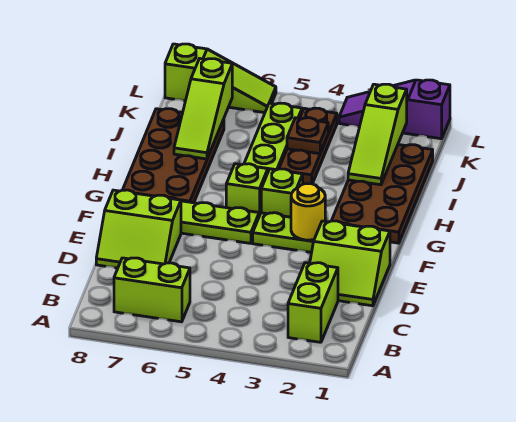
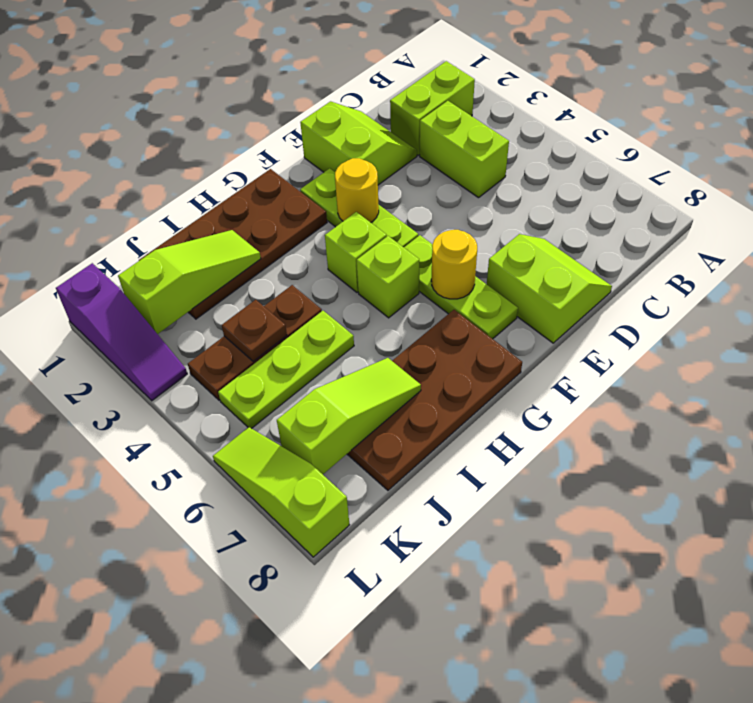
lime brick B6:B7 level 1 -> lime brick C3:C4 level 1
none -> yellow round brick F6 level 2

